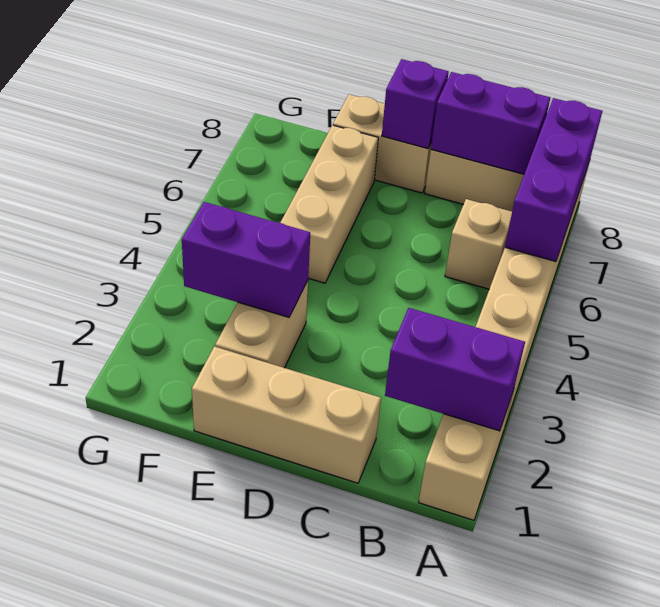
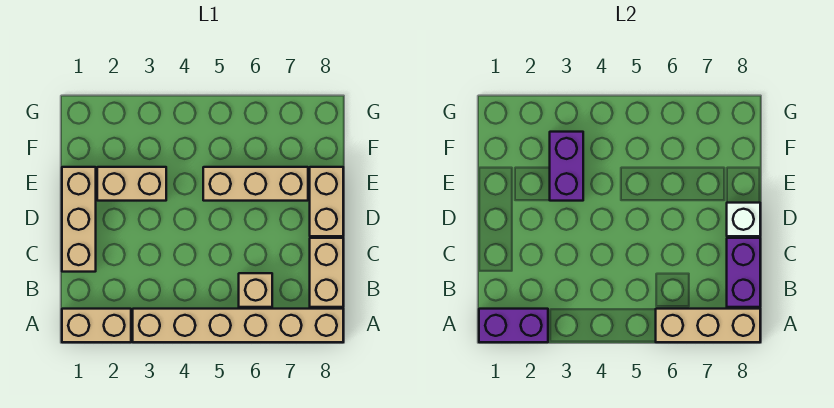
purple brick A2:B2 level 2 -> purple brick A1:A2 level 2
purple brick A6:A8 level 2 -> tan brick A6:A8 level 2
purple brick D8 level 2 -> white brick D8 level 2

